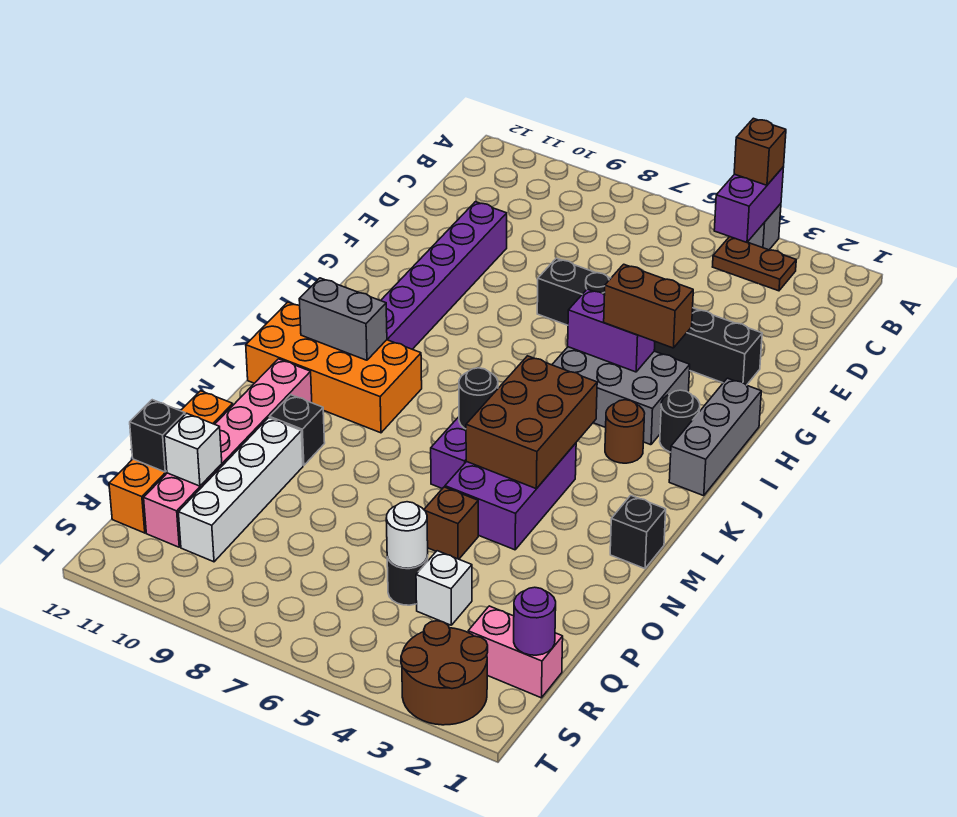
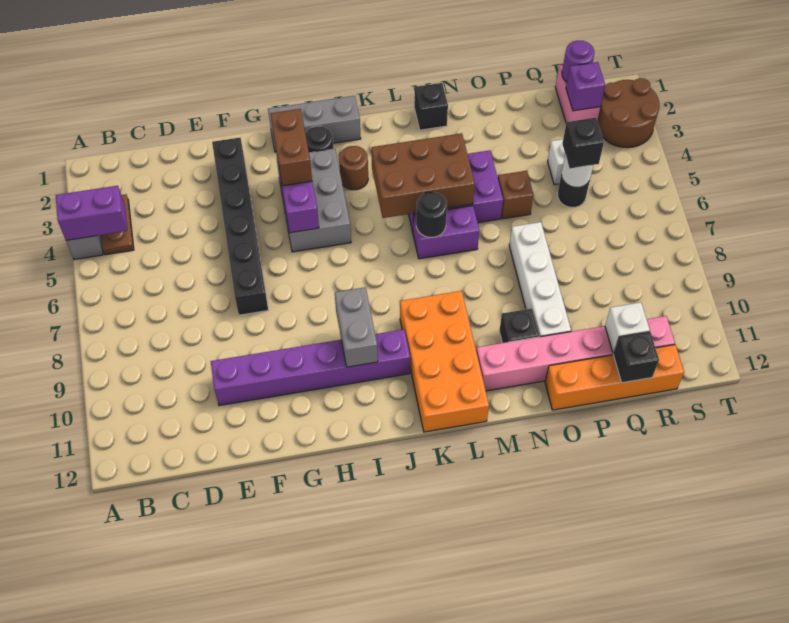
brown brick A4 level 3 -> none
grey brick K10:K11 level 2 -> grey brick I9:I10 level 2
white brick O10:R10 level 1 -> white brick O7:O10 level 1
none -> black brick Q5 level 3
none -> purple brick R2 level 2

